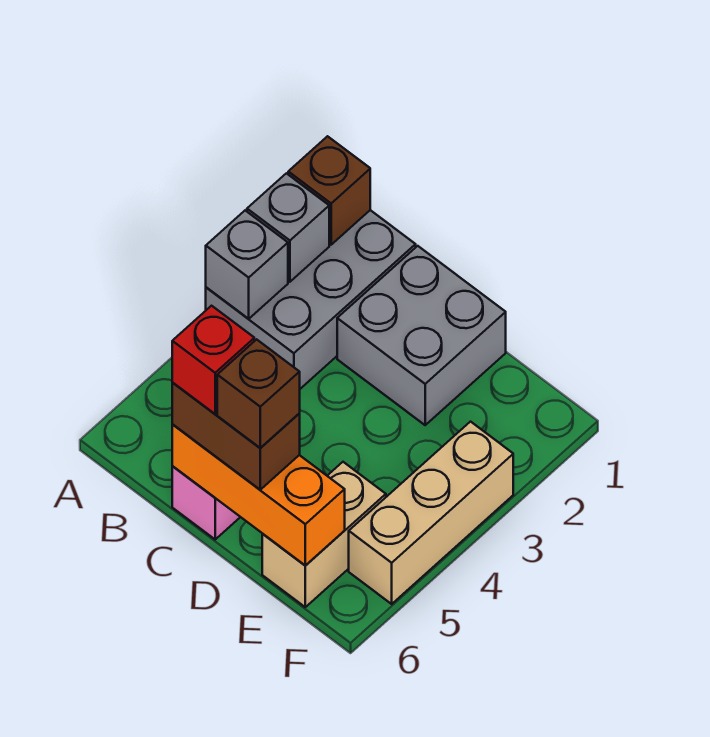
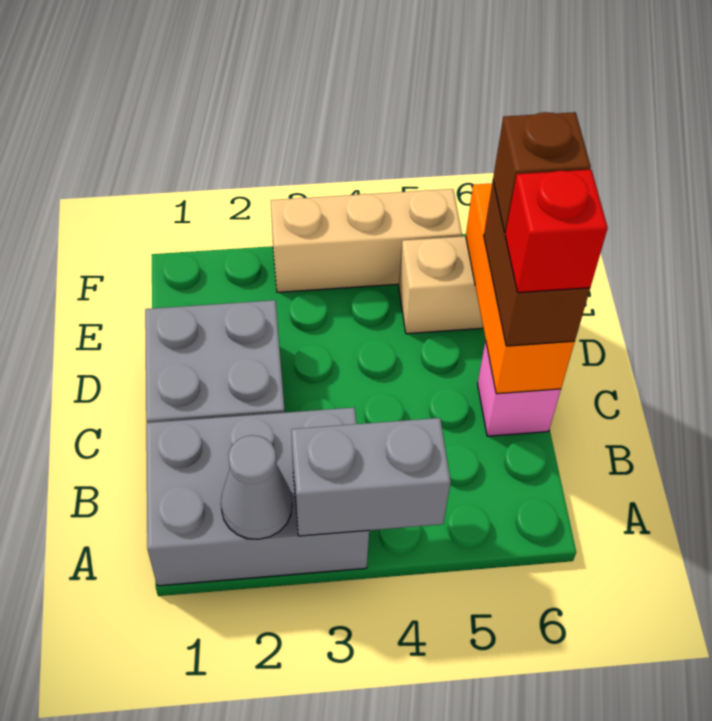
brown brick A1 level 2 -> none
grey brick A2 level 2 -> grey cone A2 level 2
grey brick A3 level 2 -> grey brick A3:A4 level 2

